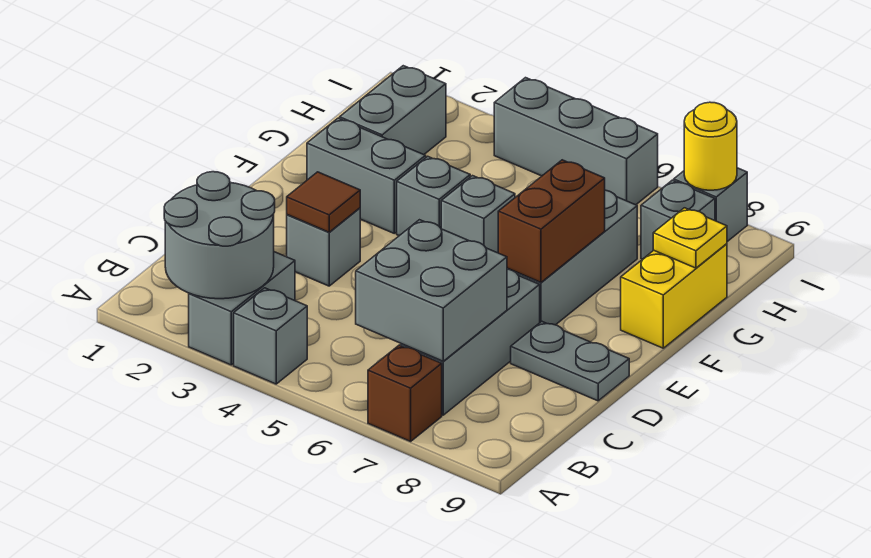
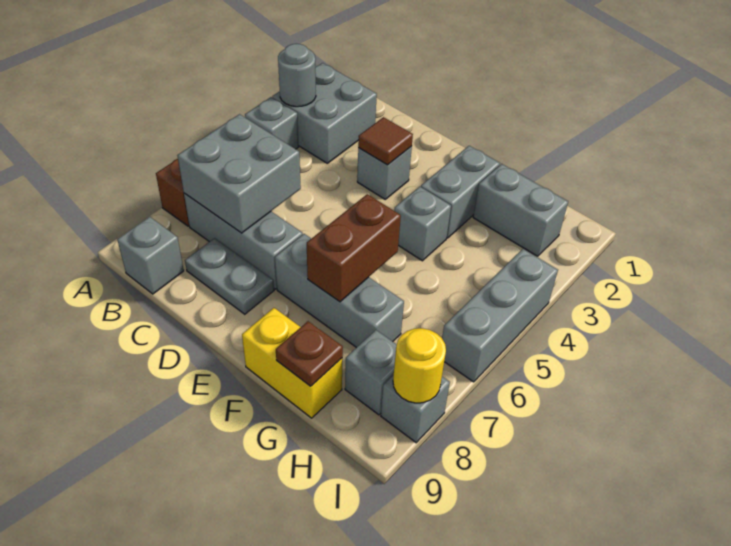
grey round brick A2:B3 level 2 -> grey round brick A3 level 2
grey brick A3:B3 level 1 -> grey brick A2:B3 level 1
grey plate D8:D9 level 1 -> grey plate C8:D8 level 1
brown brick E7:F7 level 2 -> brown brick F6:F7 level 2
grey brick F5 level 1 -> grey brick B9 level 1
yellow plate G9 level 2 -> brown plate G9 level 2

